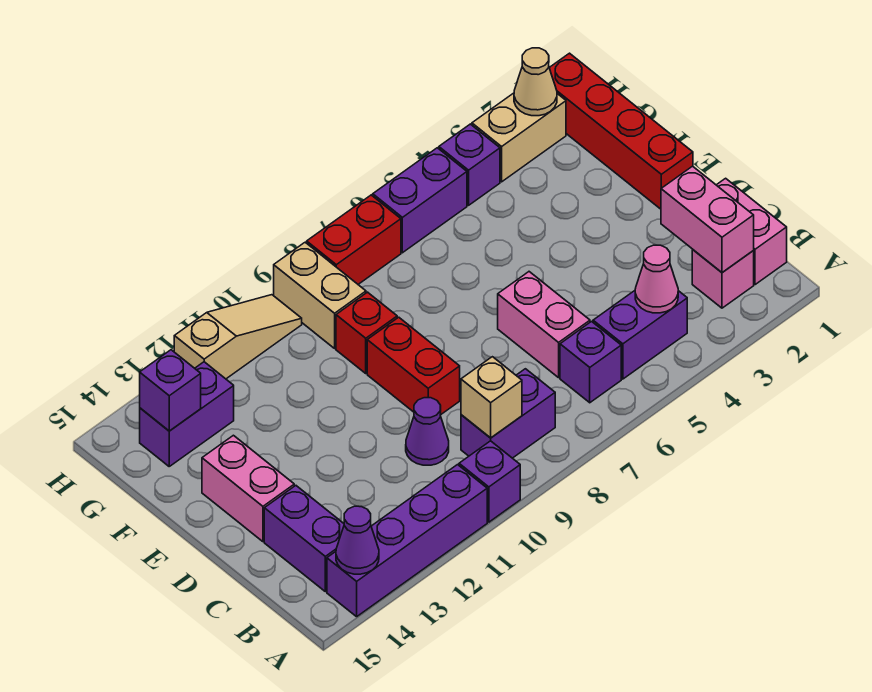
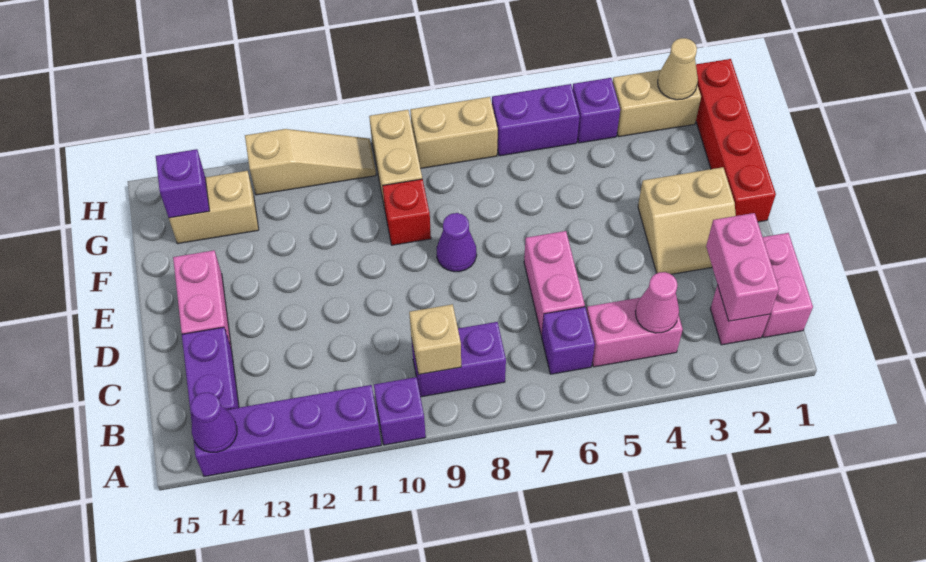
purple brick B4:B5 level 1 -> pink brick B4:B5 level 1
purple cone C10 level 1 -> purple cone E8 level 1
none -> tan slope D2:E3 level 1 top E
red brick D9:E9 level 1 -> none
purple brick G13:G14 level 1 -> tan brick G13:G14 level 1
red brick H7:H8 level 1 -> tan brick H7:H8 level 1

